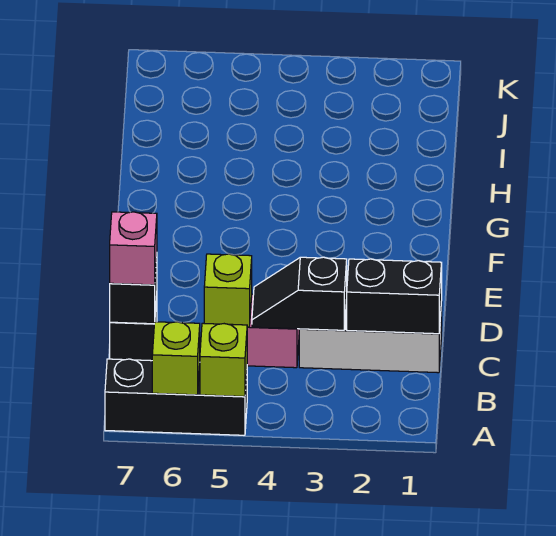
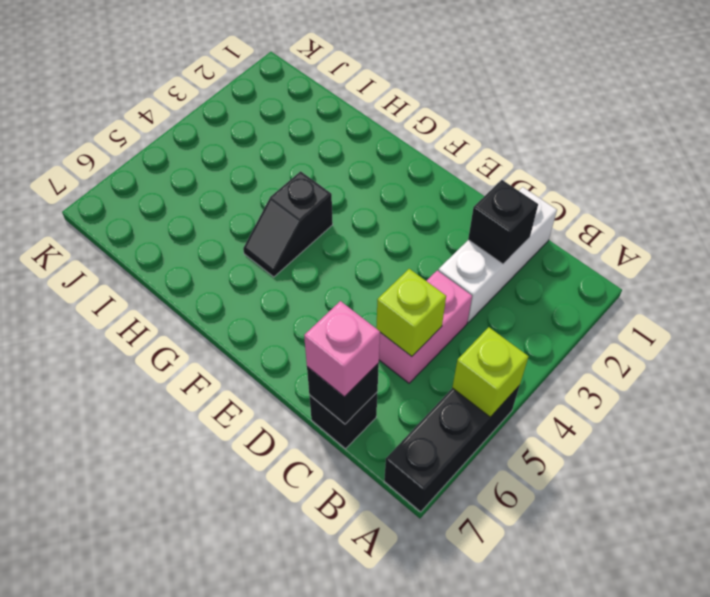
lime brick A6 level 2 -> none
black brick C1:C2 level 2 -> black brick C2 level 2
black slope C3:C4 level 2 top 3 -> black slope G4:G5 level 1 top 4

